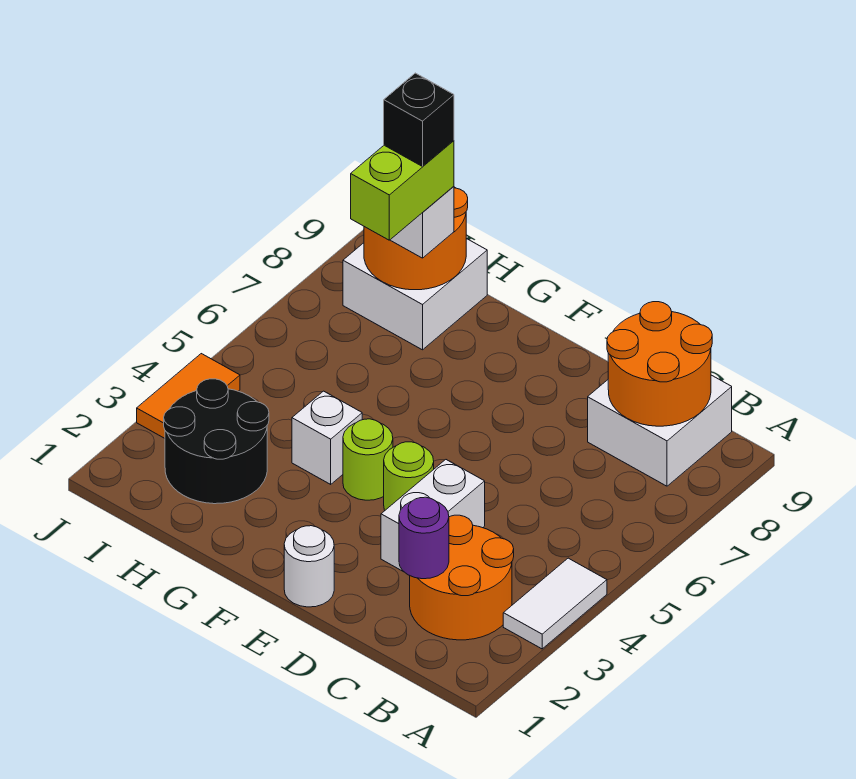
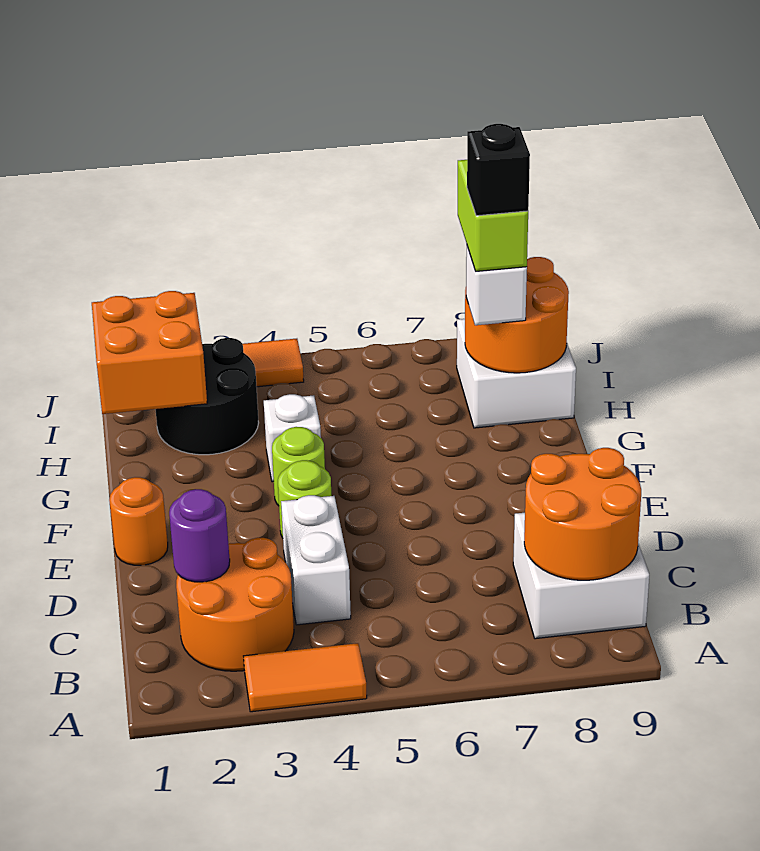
white tile A3:A4 level 1 -> orange tile A3:A4 level 1
white brick D3:D4 level 1 -> white brick C4:D4 level 1
white round brick E1 level 1 -> orange round brick E1 level 1
none -> orange brick H1:I2 level 2
lime brick H7:H8 level 4 -> lime brick H8:I8 level 4

